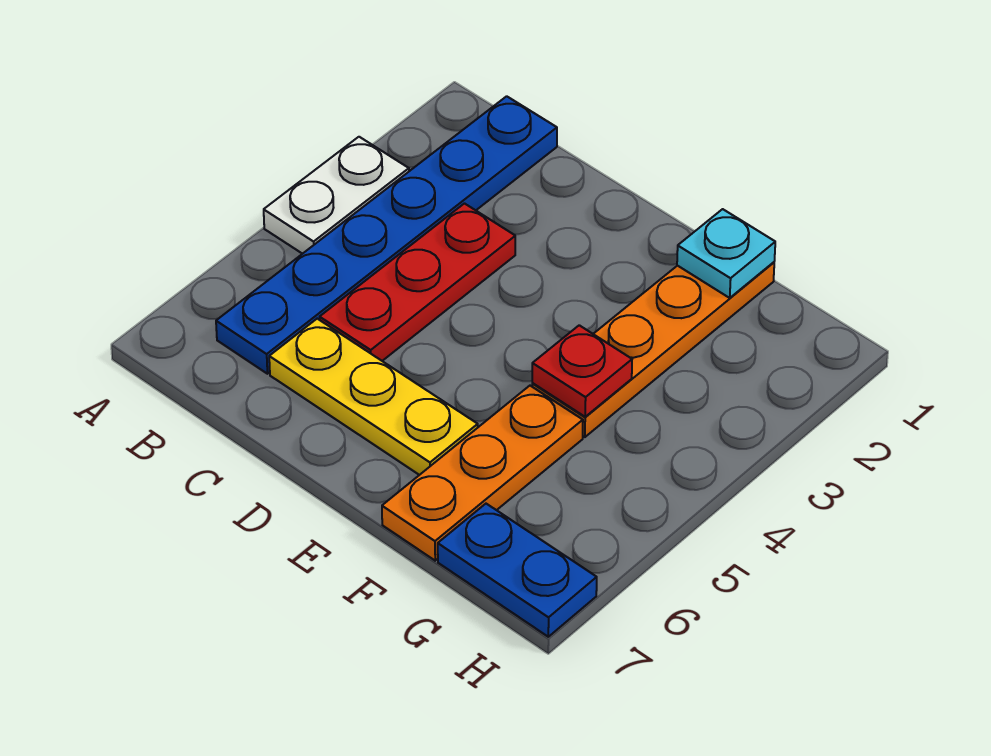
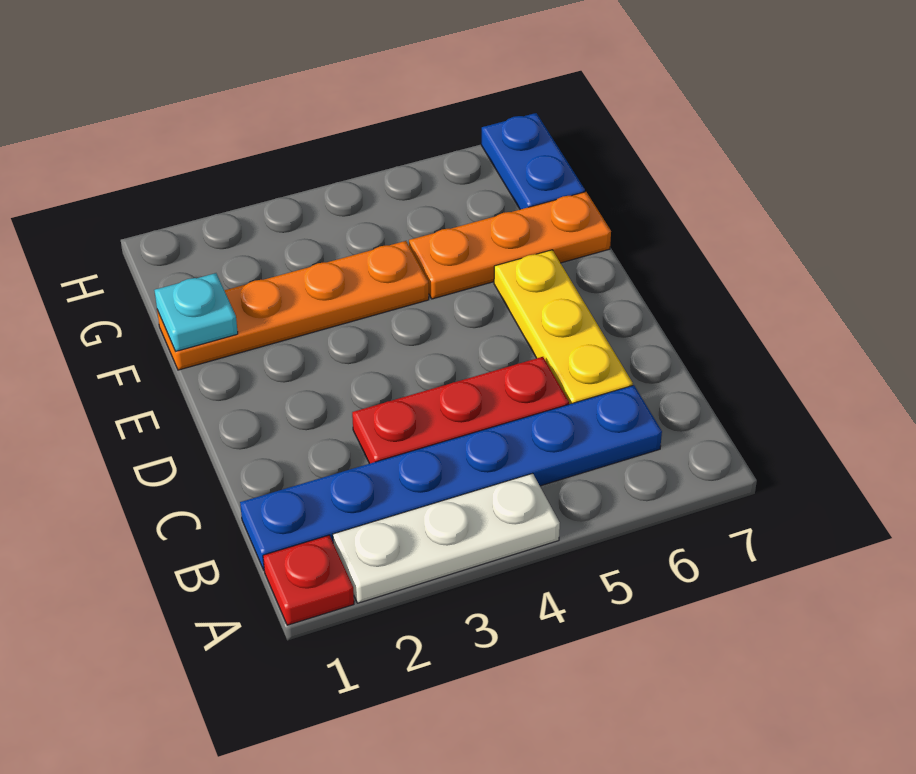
white plate A3:A4 level 1 -> white plate A2:A4 level 1
red plate F4 level 2 -> red plate A1 level 1

